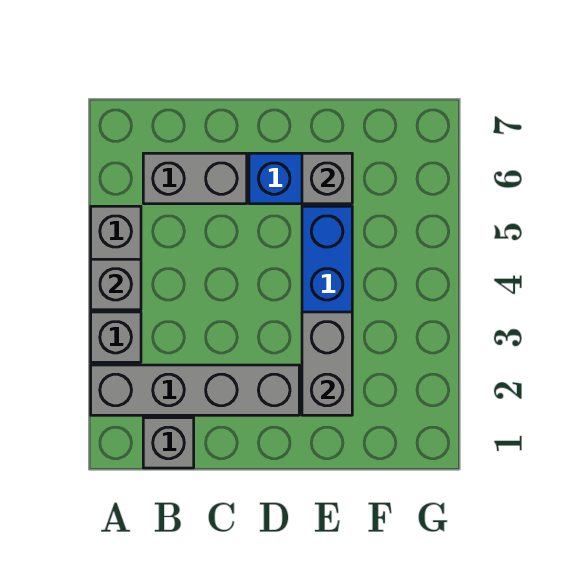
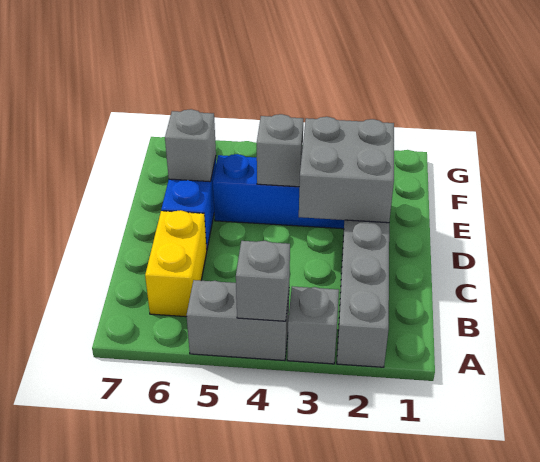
grey brick B1 level 1 -> grey brick E4 level 2
grey brick B6:C6 level 1 -> yellow brick B6:C6 level 1
grey brick E2:E3 level 2 -> grey brick D2:E3 level 2

